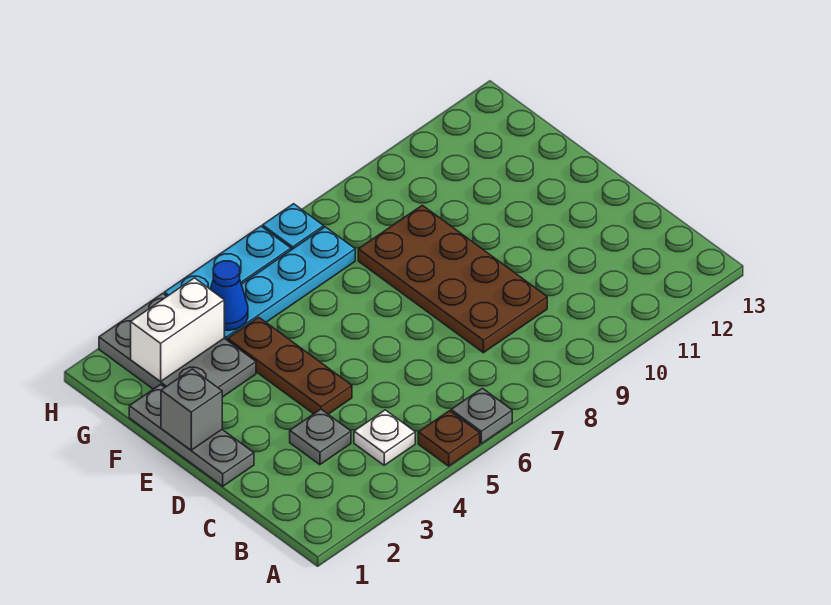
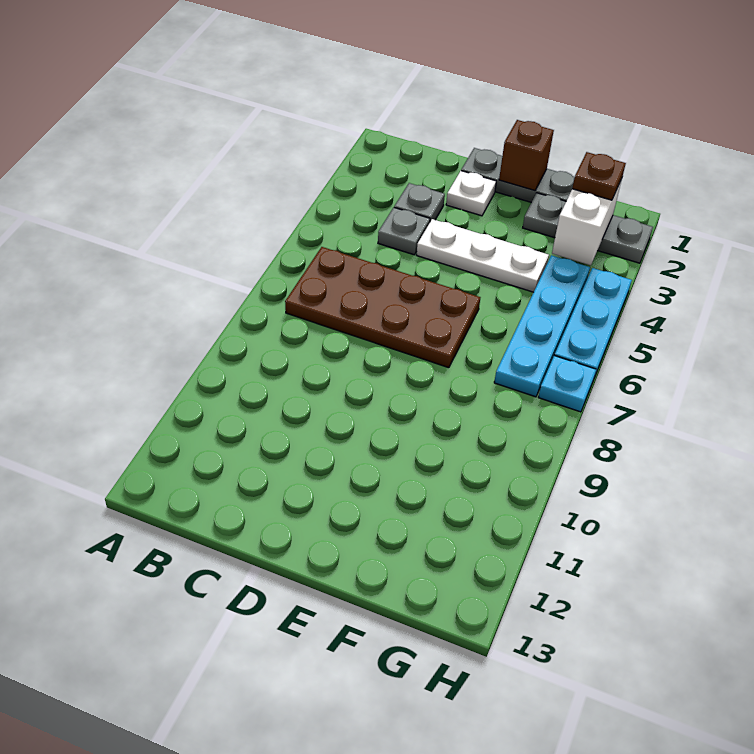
brown plate A5 level 1 -> brown plate G2 level 3
grey plate A6 level 1 -> grey plate C4 level 1
white plate B4 level 1 -> white plate D2 level 1
brown plate C8:F9 level 1 -> brown plate B6:E7 level 1
brown plate D4:F4 level 1 -> white plate D4:F4 level 1
grey brick E1 level 2 -> brown brick E1 level 2
grey plate F2:H3 level 1 -> grey plate F2:H2 level 1
blue cone G4 level 2 -> none

